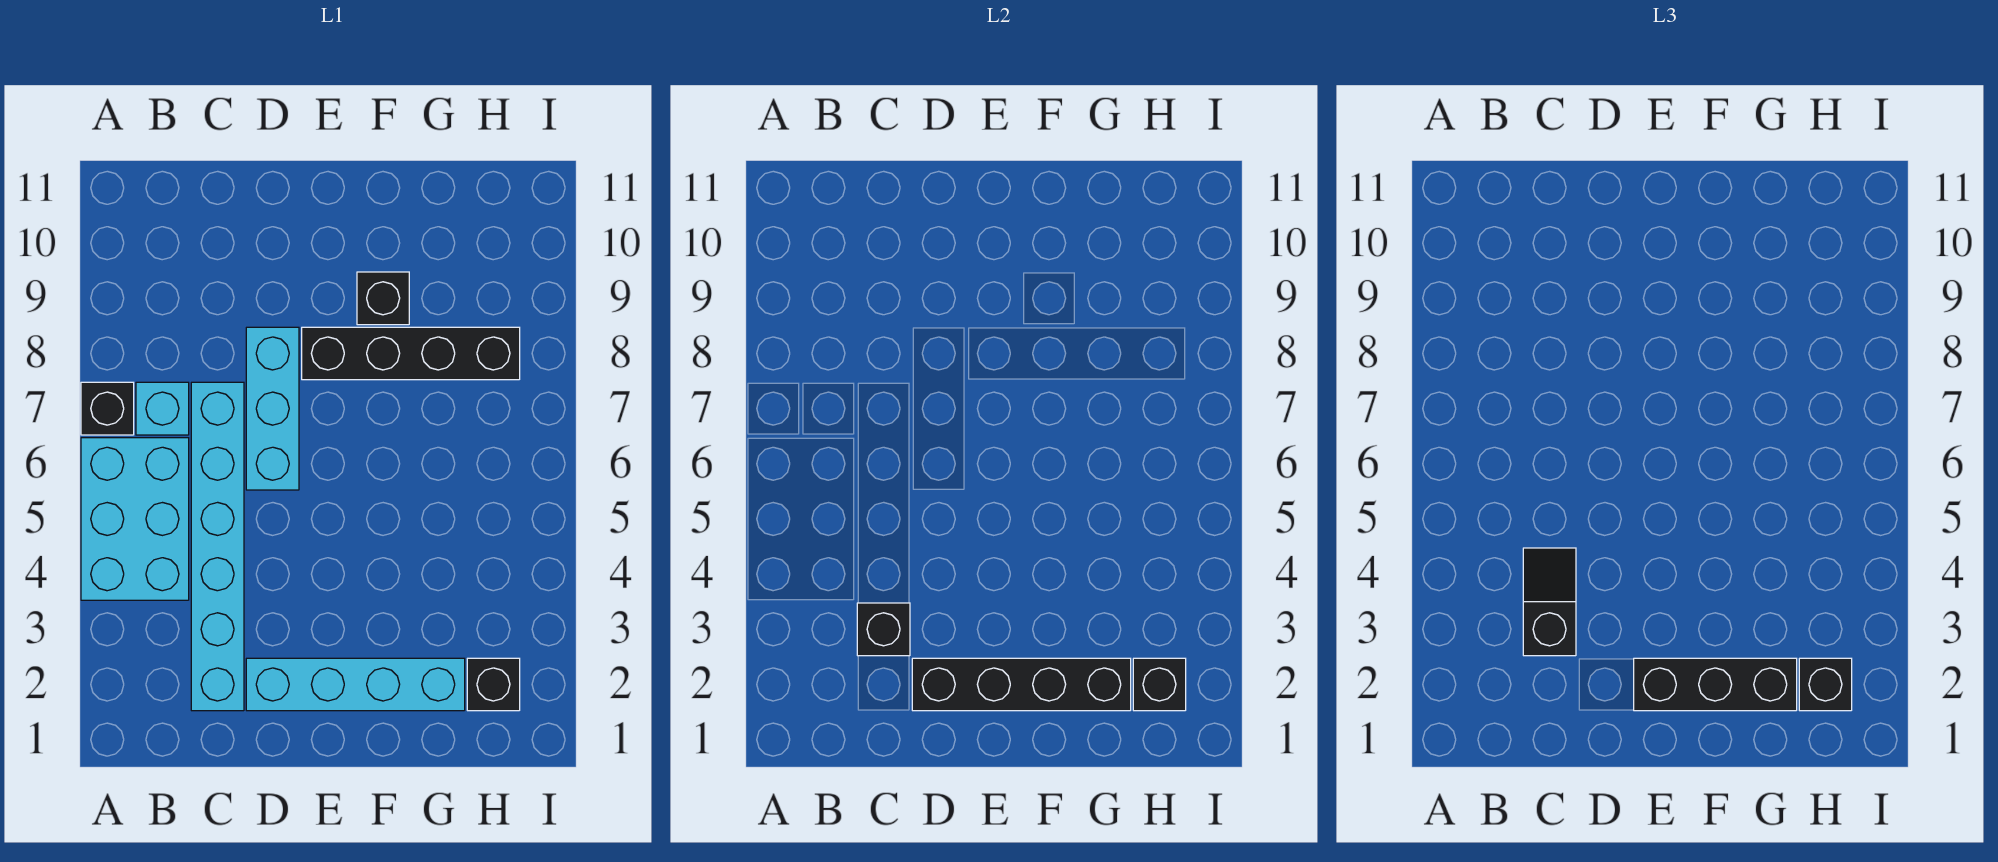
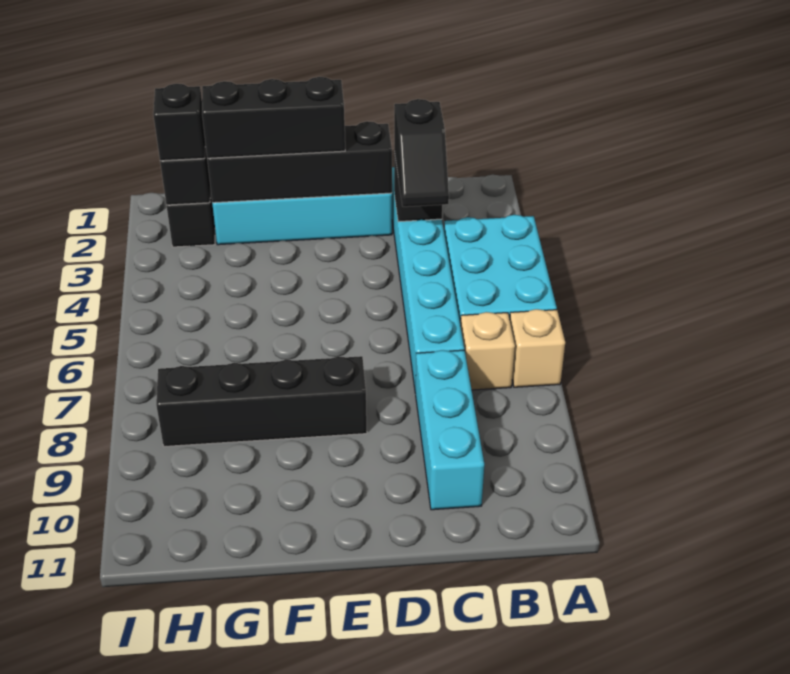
black brick A7 level 1 -> tan brick A7 level 1
cyan brick B7 level 1 -> tan brick B7 level 1
cyan brick D6:D8 level 1 -> cyan brick C8:C10 level 1
black brick F9 level 1 -> none

